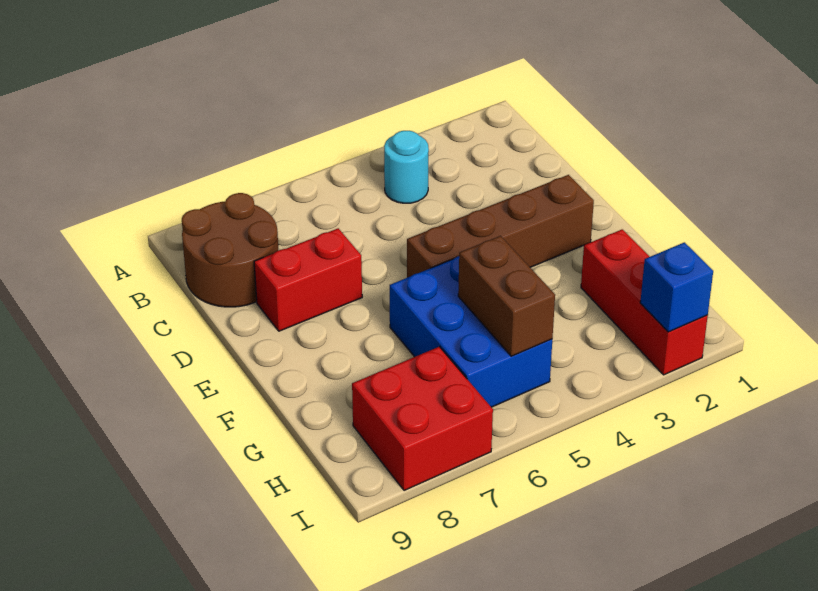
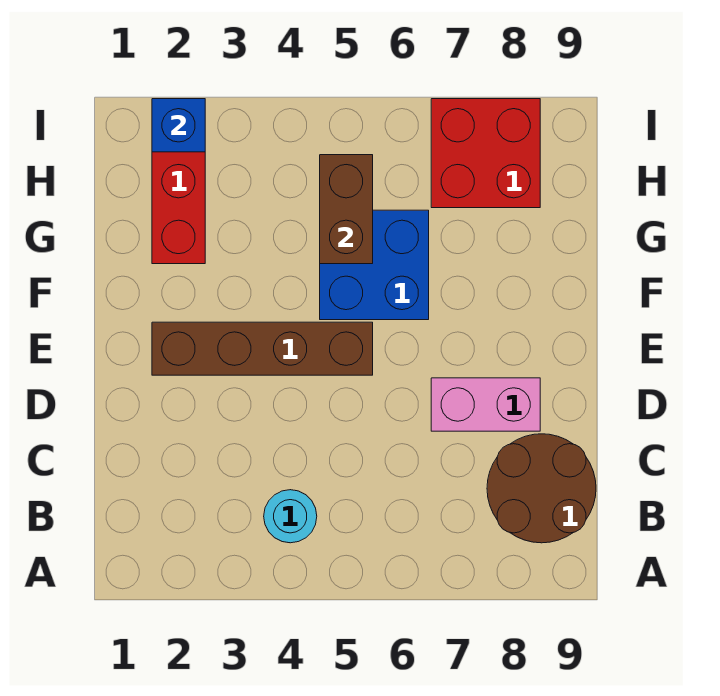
red brick D7:D8 level 1 -> pink brick D7:D8 level 1
blue brick F5:H6 level 1 -> blue brick F5:G6 level 1

